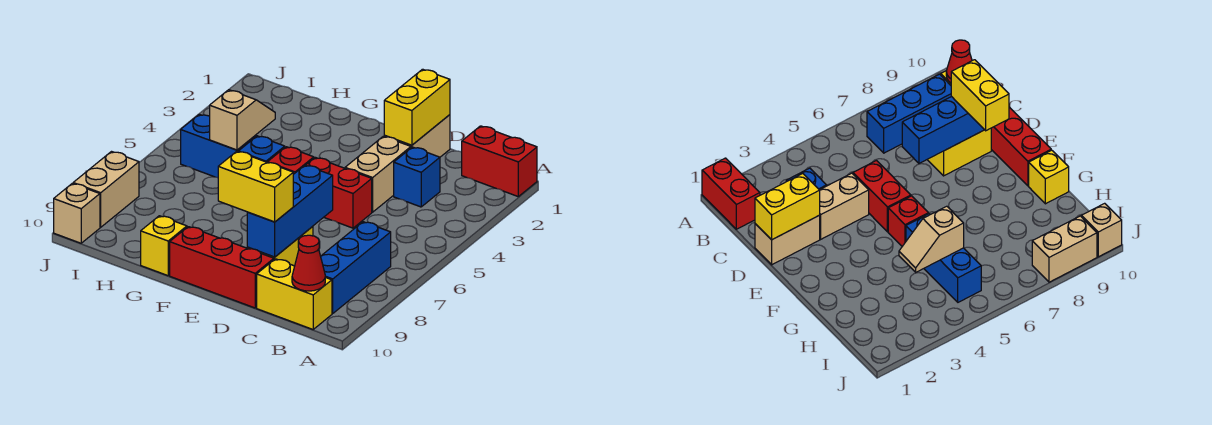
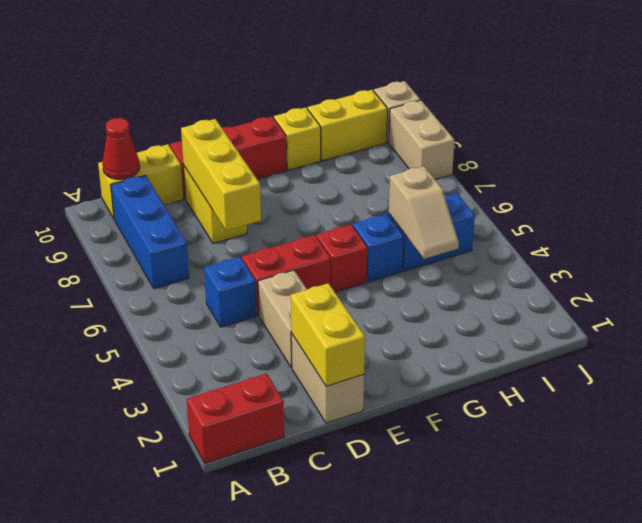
blue brick C3 level 1 -> blue brick C5 level 1
blue brick D7:D9 level 2 -> yellow brick D7:D9 level 2
yellow brick D9:E9 level 3 -> yellow brick H10:I10 level 1

